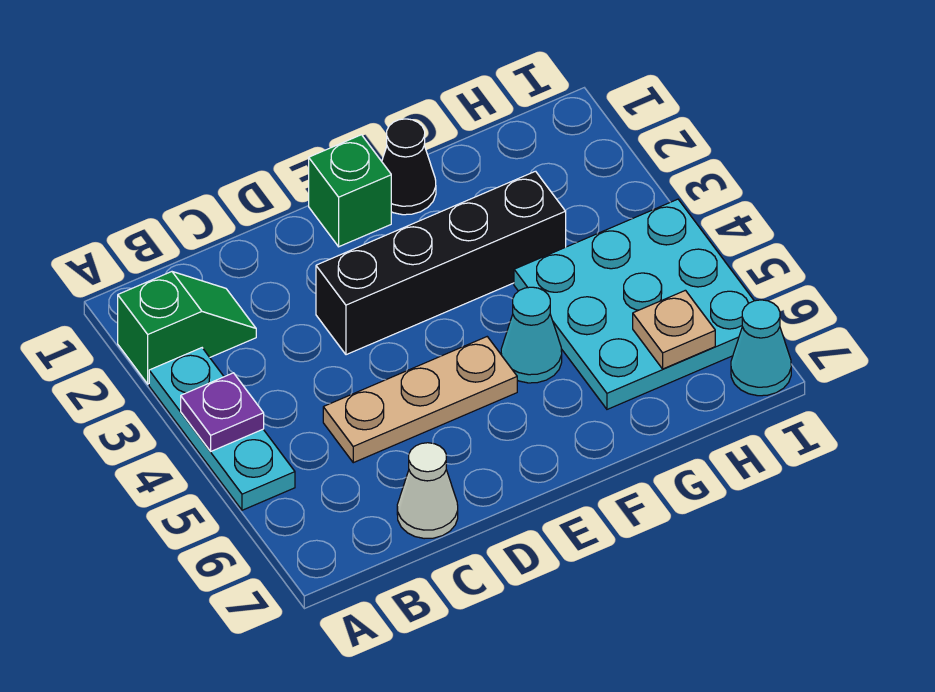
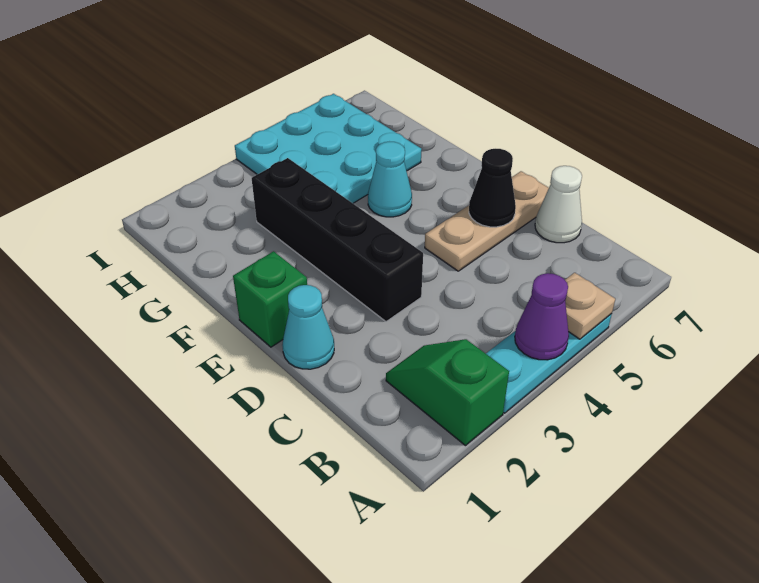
purple plate A4 level 2 -> purple cone A4 level 2
tan plate C5:E5 level 1 -> tan plate D5:D7 level 1
black cone F1 level 1 -> black cone D6 level 2
tan plate H6 level 2 -> tan plate A5 level 2
cyan cone I7 level 1 -> cyan cone D1 level 1

